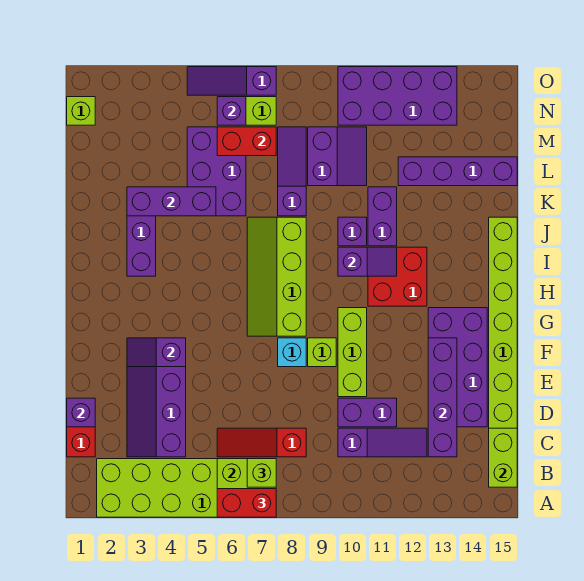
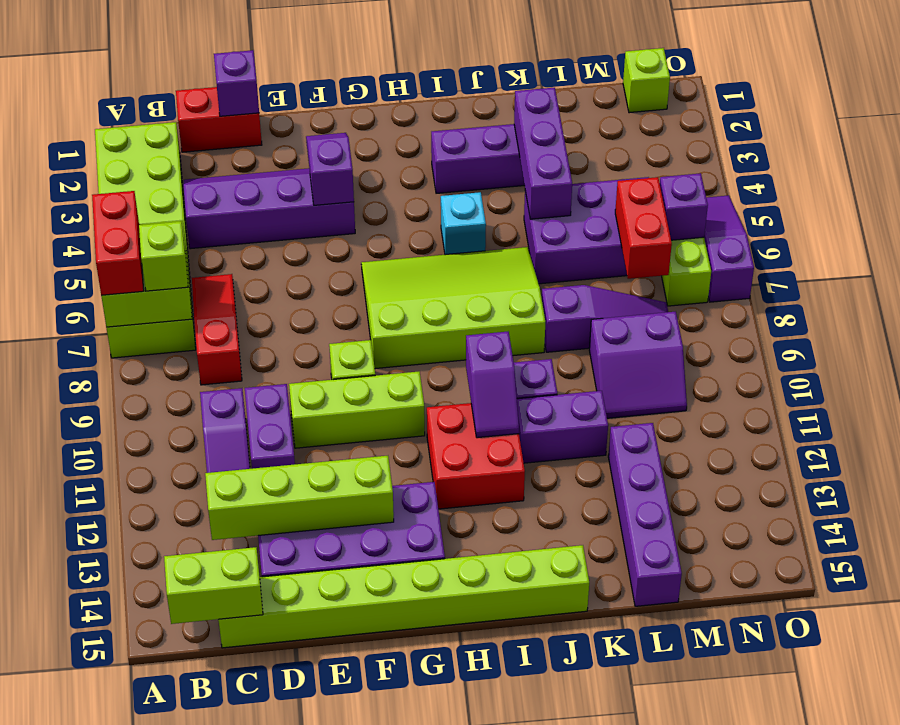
purple brick C13:F13 level 2 -> lime brick C13:F13 level 2
cyan brick F8 level 1 -> cyan brick I5 level 1
lime slope G7:J8 level 1 top 8 -> lime slope G6:J8 level 1 top 8
purple brick N10:O13 level 1 -> none

